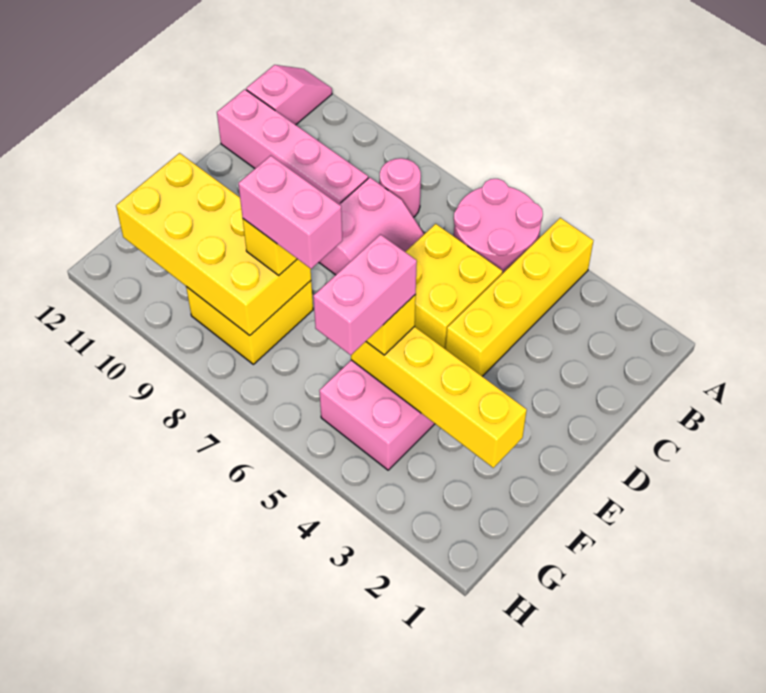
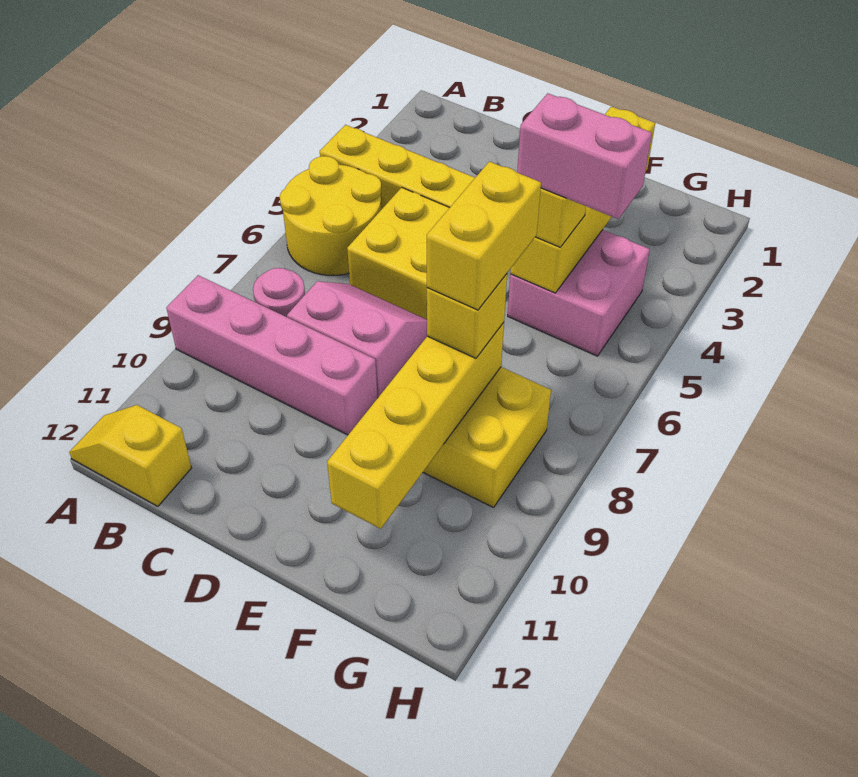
pink round brick A5:B6 level 1 -> yellow round brick A5:B6 level 1
pink slope A12:B12 level 1 top B -> yellow slope A12:B12 level 1 top B
pink brick C9:C12 level 1 -> pink brick A9:D9 level 1
pink brick F7:F8 level 4 -> yellow brick F7:F8 level 4
yellow brick F8:G11 level 2 -> yellow brick F8:F11 level 2

